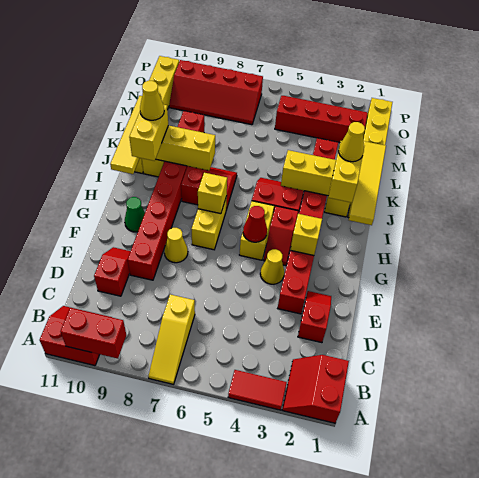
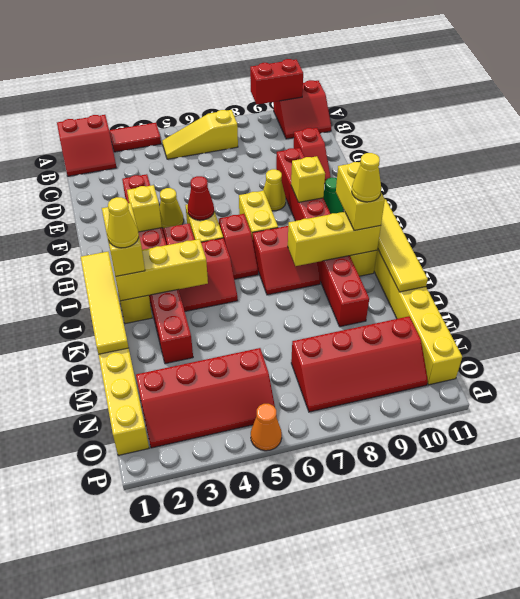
red slope A1:B2 level 1 top 1 -> red slope A1:B2 level 1 top A
yellow slope A7:C7 level 1 top C -> yellow slope B5:B7 level 1 top 7
red slope D2:E2 level 1 top D -> red slope H6:I6 level 1 top H
yellow brick H7 level 2 -> yellow brick G9 level 2
red slope N7:O10 level 1 top O -> red slope N7:O10 level 1 top N
none -> orange cone P5 level 1

